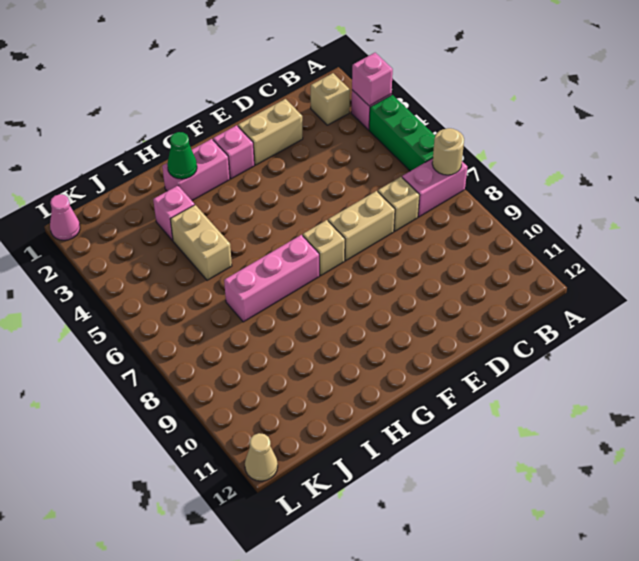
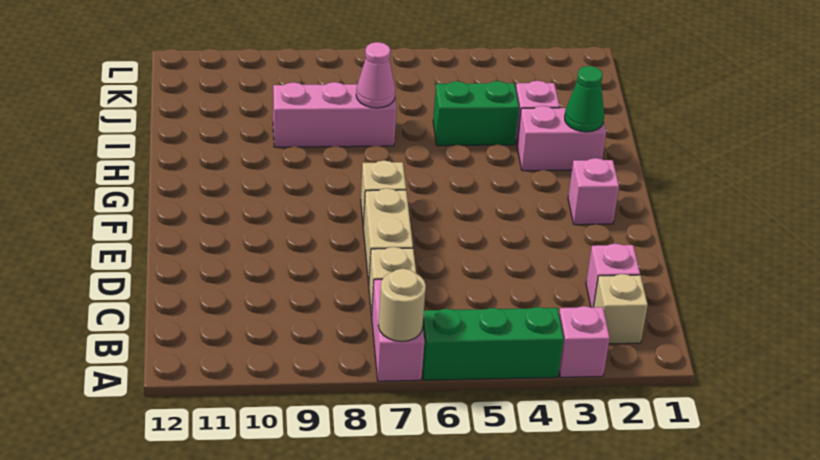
pink brick A3 level 2 -> pink brick C2 level 1
tan brick D2:E2 level 1 -> none
pink brick G2:H2 level 1 -> pink brick H2:H3 level 1
pink brick G7:I7 level 1 -> pink brick I7:I9 level 1
tan brick I4:I5 level 1 -> green brick I4:I5 level 1
pink cone L1 level 1 -> pink cone I7 level 2
tan cone L12 level 1 -> none

